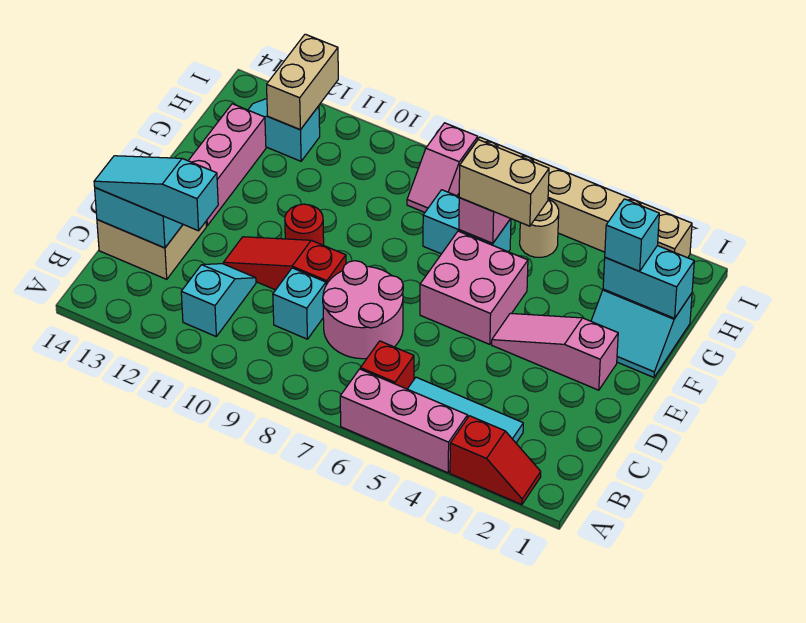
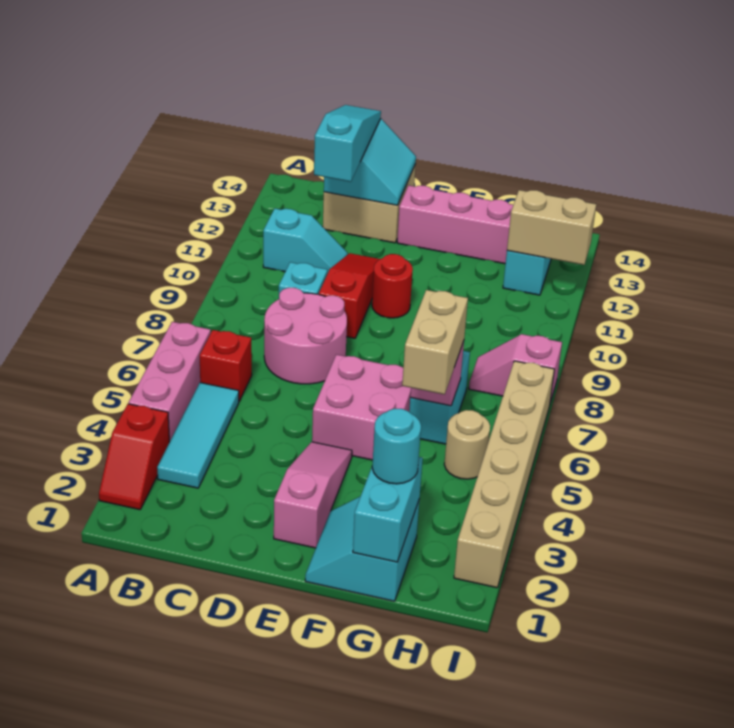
cyan brick G2 level 3 -> cyan round brick G2 level 3

